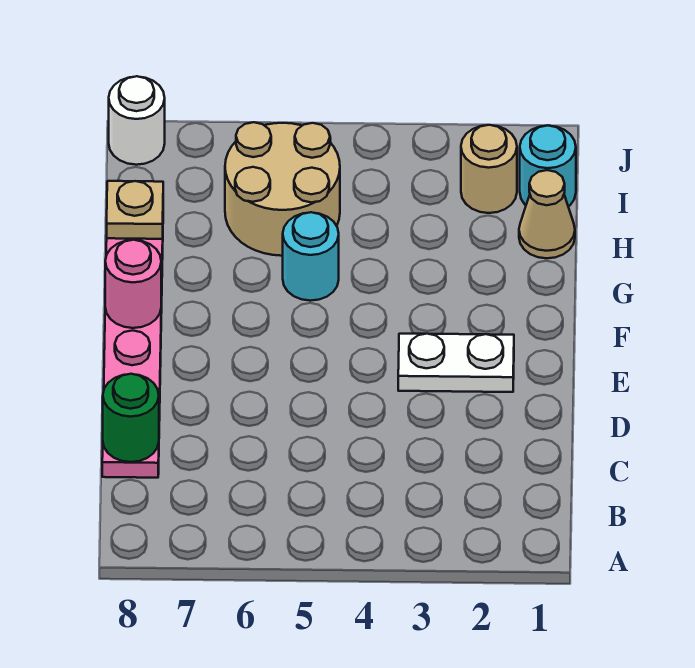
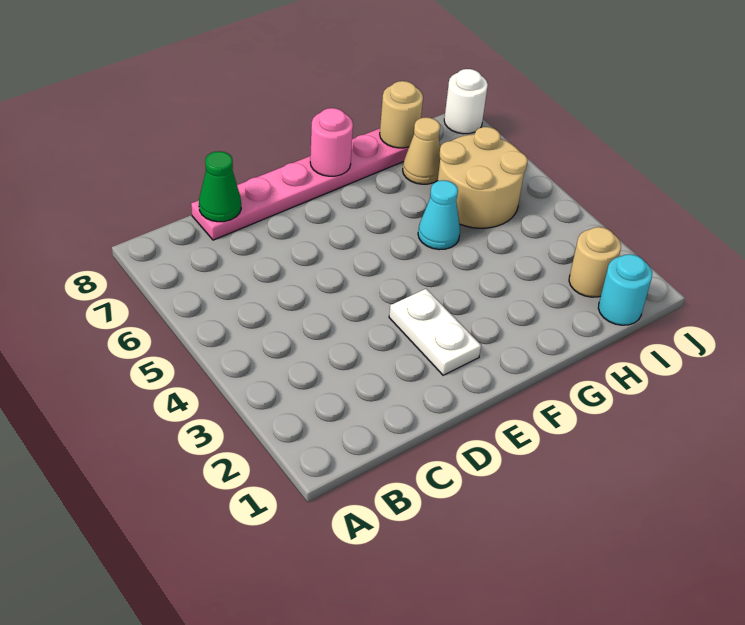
green round brick C8 level 2 -> green cone C8 level 2
cyan round brick G5 level 1 -> cyan cone G5 level 1
tan cone H1 level 1 -> tan cone H7 level 1
tan plate H8 level 2 -> tan round brick H8 level 2

